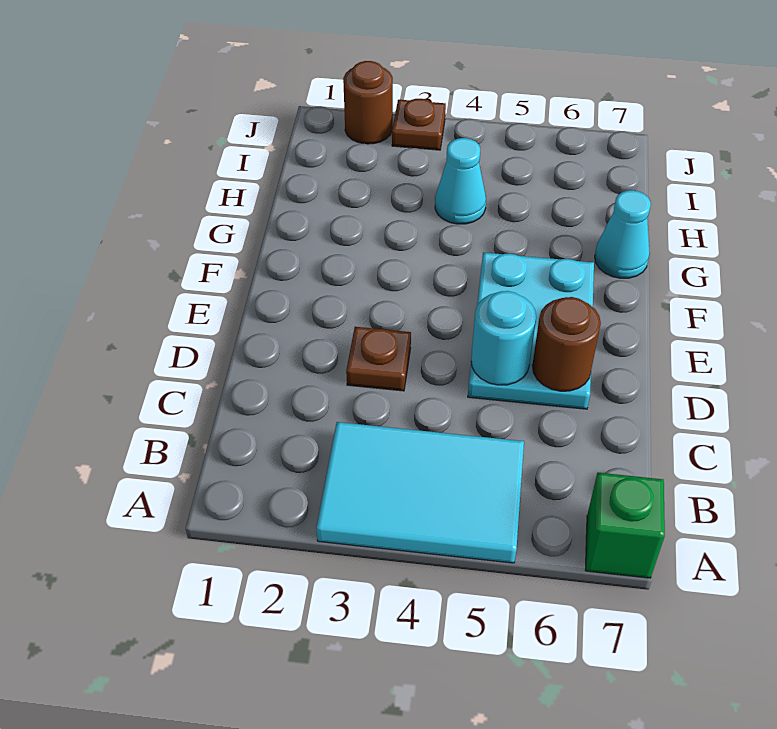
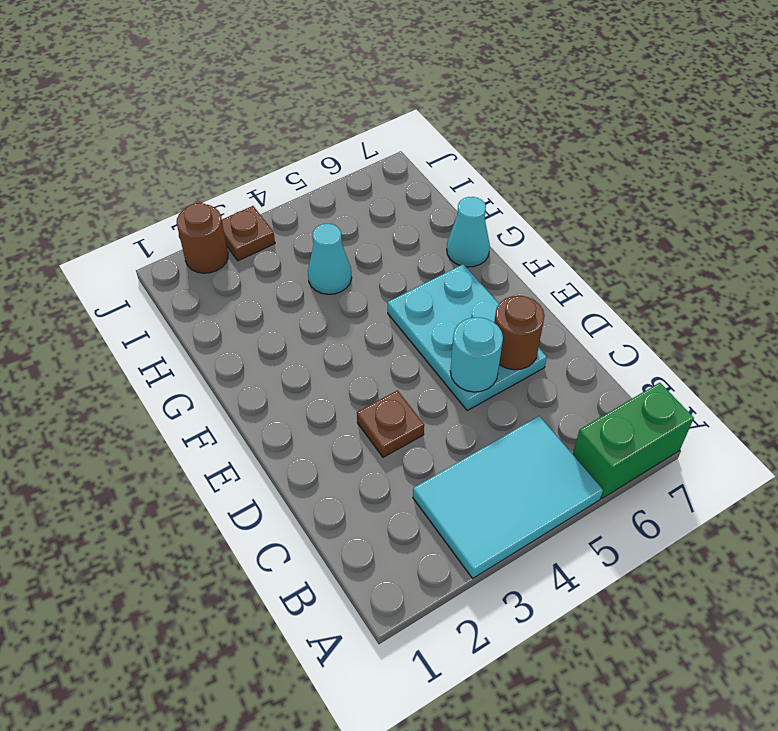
green brick A7 level 1 -> green brick A6:A7 level 1

